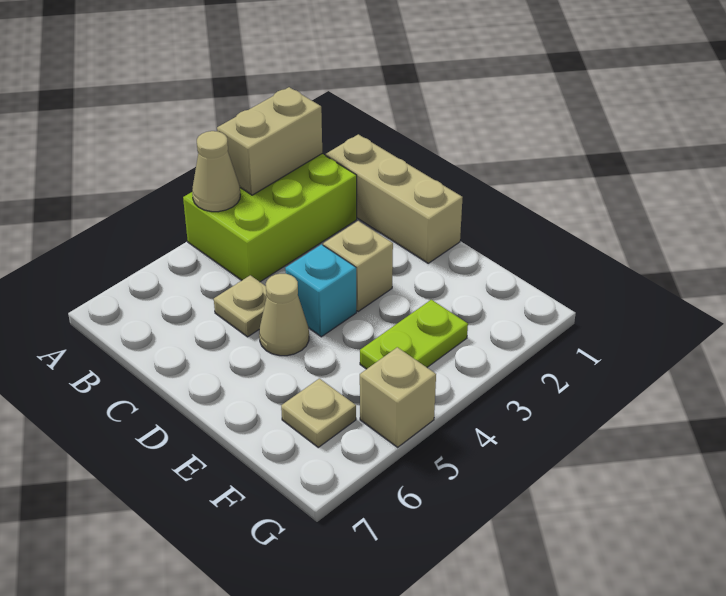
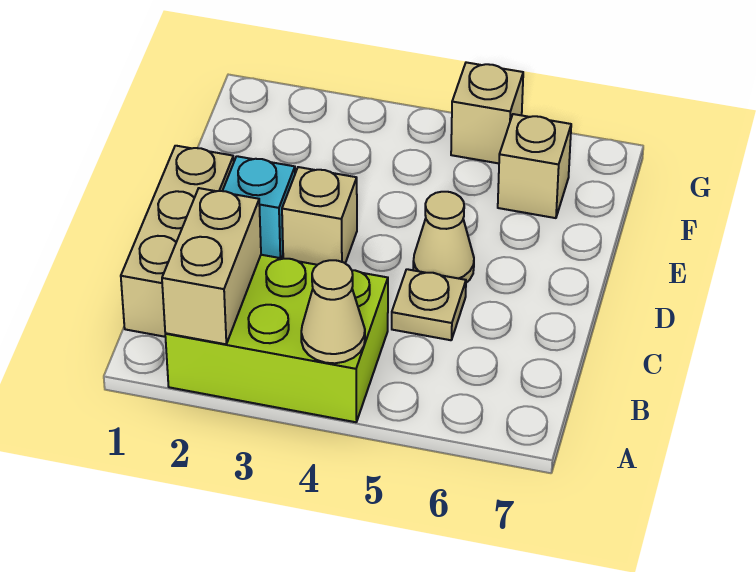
tan brick A2:A3 level 2 -> tan brick A2:B2 level 2
cyan brick D4 level 1 -> cyan brick D2 level 1
lime plate F3:F4 level 1 -> none
tan plate F6 level 1 -> tan brick F6 level 1

